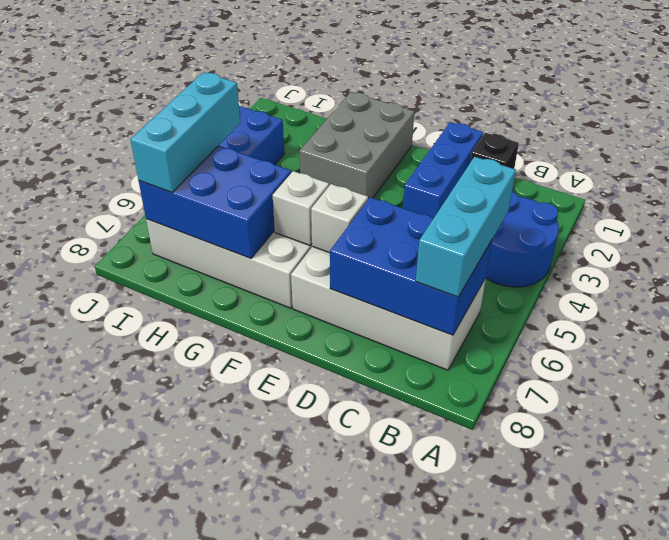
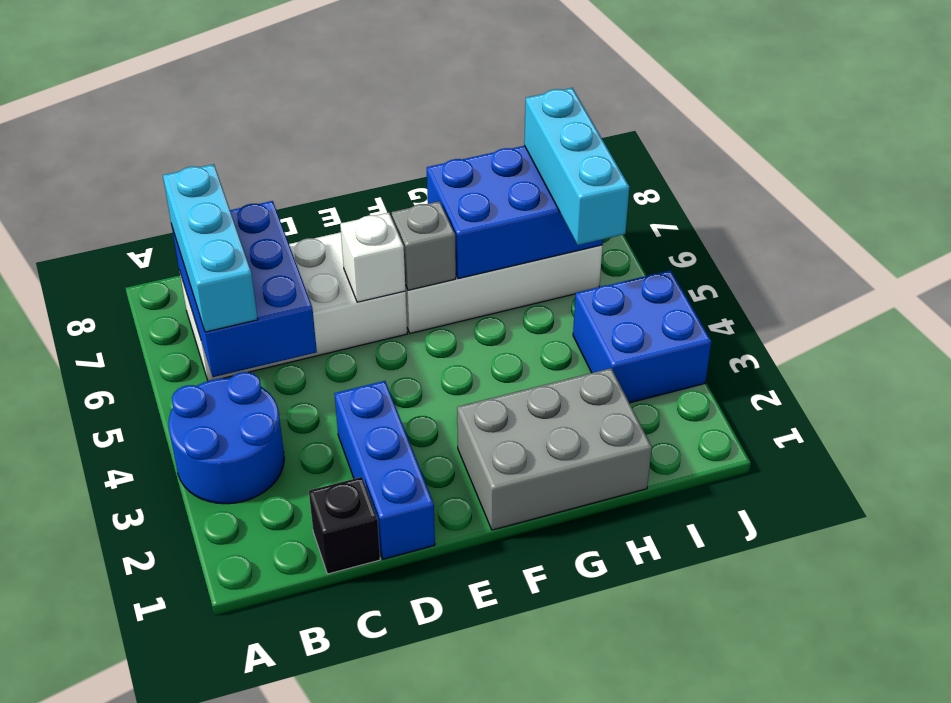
blue brick B6:D7 level 2 -> blue brick B5:C7 level 2
grey brick F1:G3 level 1 -> grey brick F1:H2 level 1
white brick F6 level 2 -> grey brick F6 level 2

